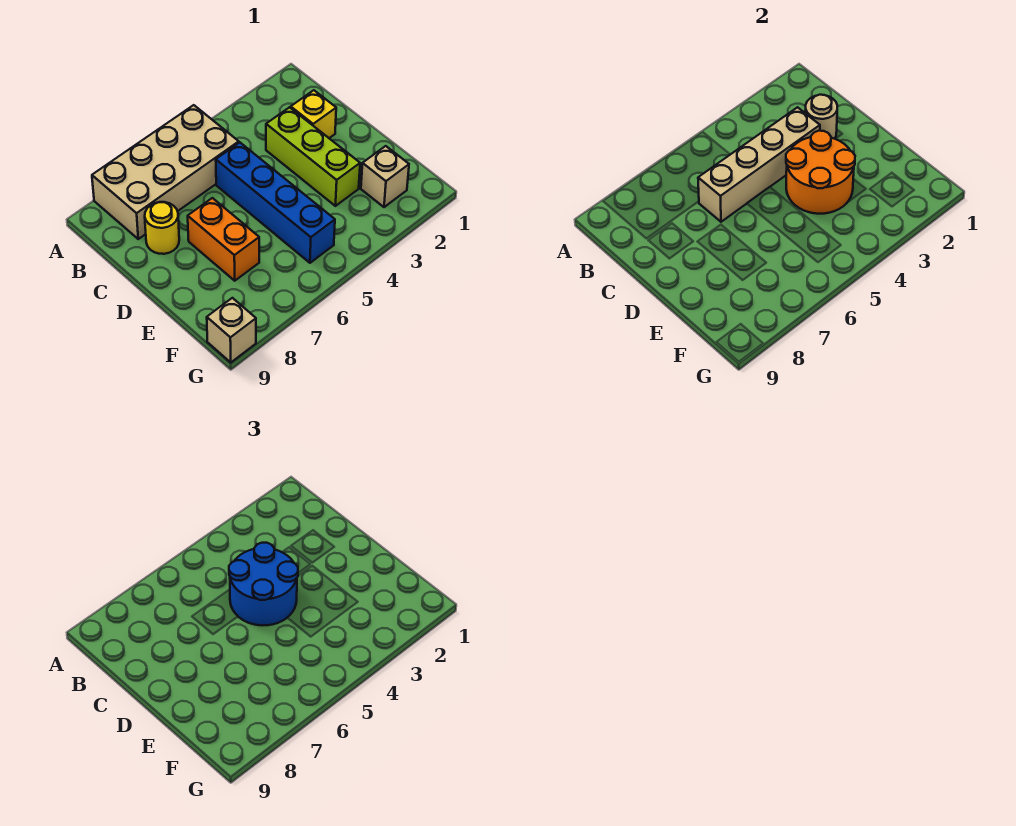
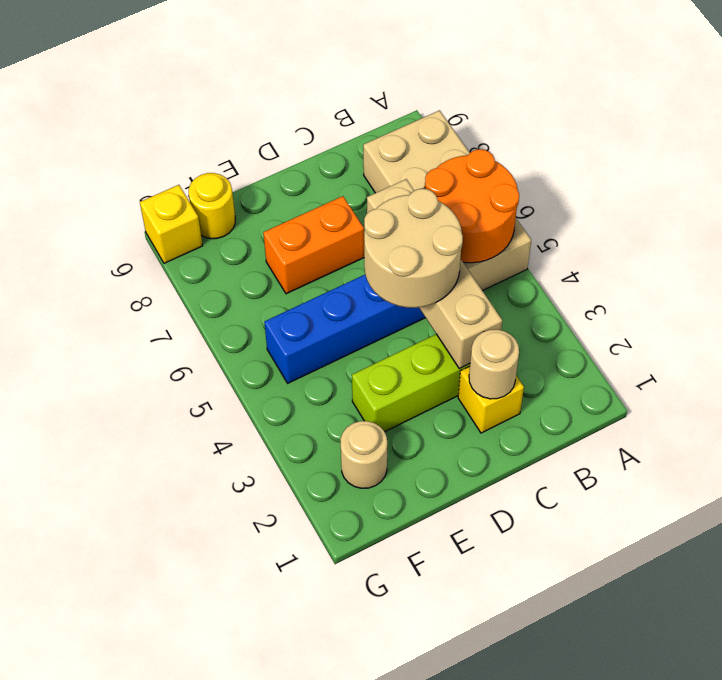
blue round brick C4:D5 level 3 -> tan round brick C4:D5 level 3
yellow round brick C8 level 1 -> yellow round brick F9 level 1
orange round brick D3:E4 level 2 -> orange round brick A5:B6 level 2
tan brick F2 level 1 -> tan round brick F2 level 1
tan brick G9 level 1 -> yellow brick G9 level 1

